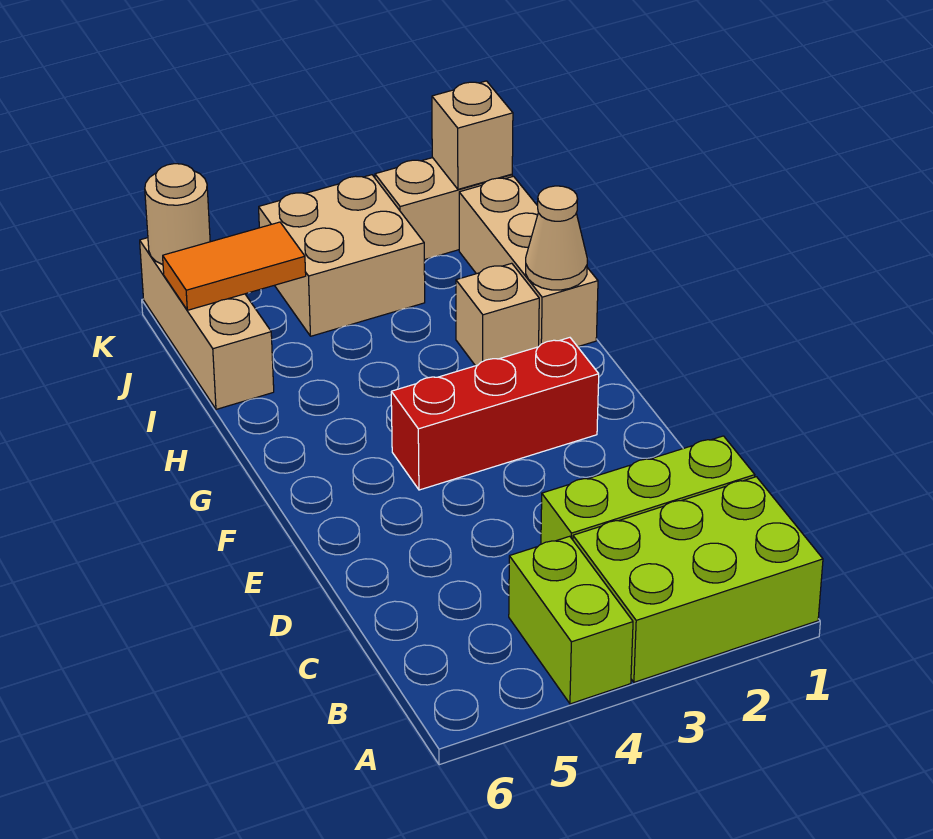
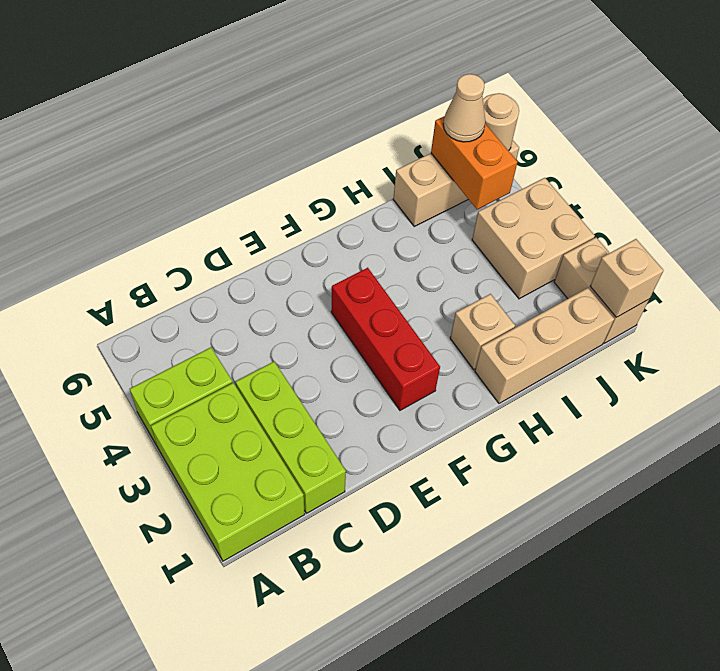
tan cone H1 level 2 -> tan cone J6 level 3
orange tile J5:J6 level 2 -> orange brick J5:J6 level 2

